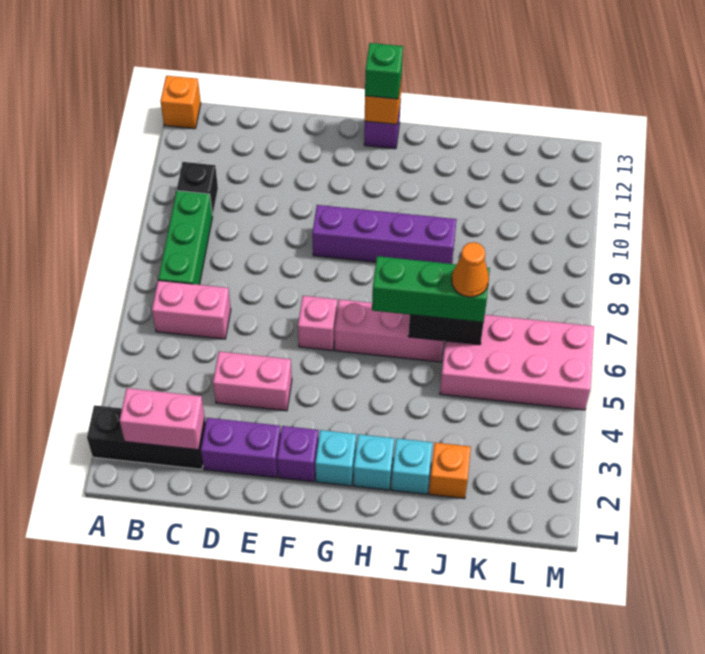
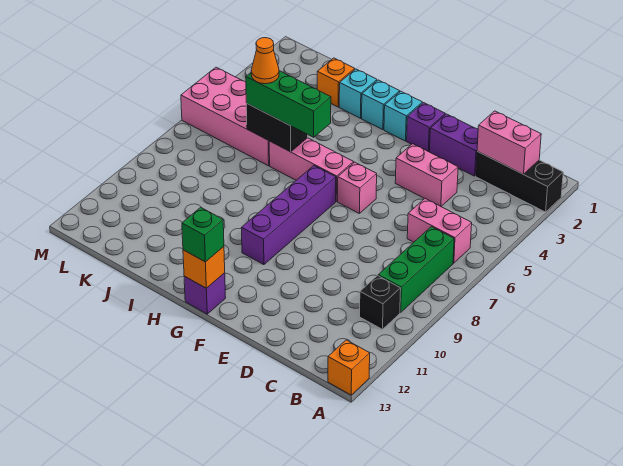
purple brick F9:I9 level 1 -> purple brick G7:G10 level 1

